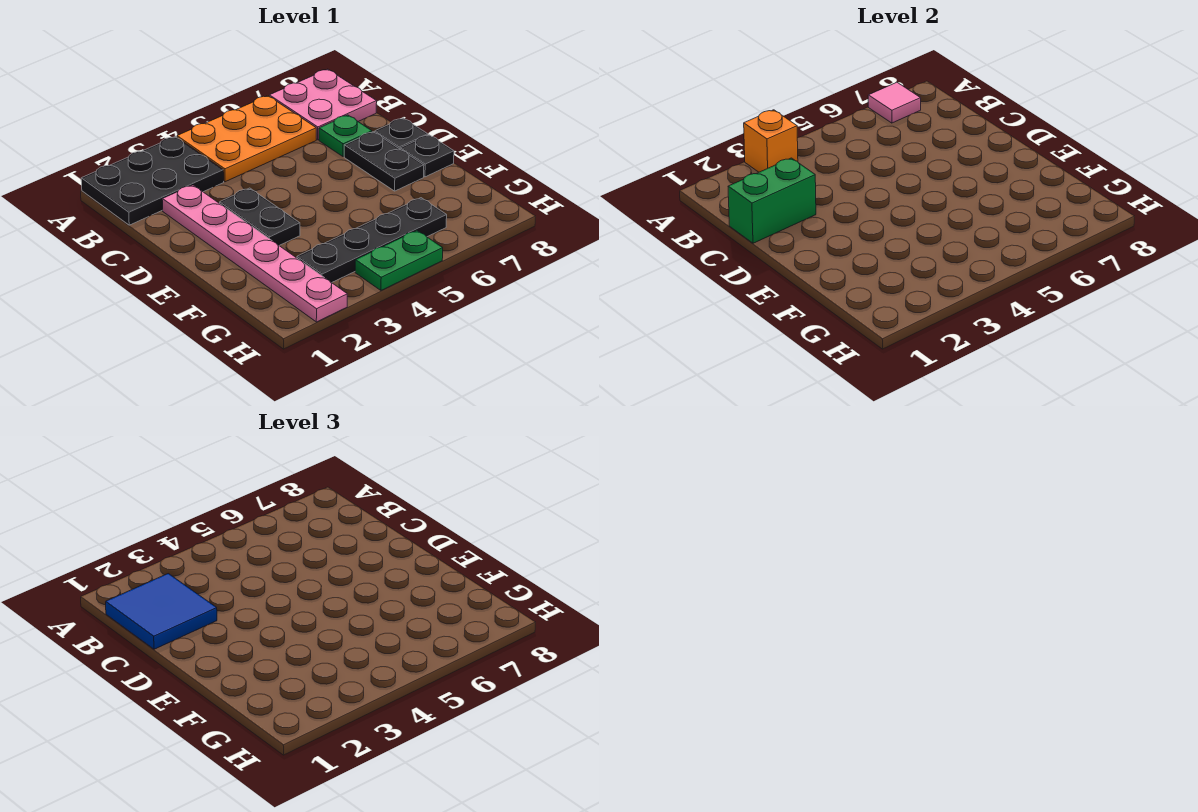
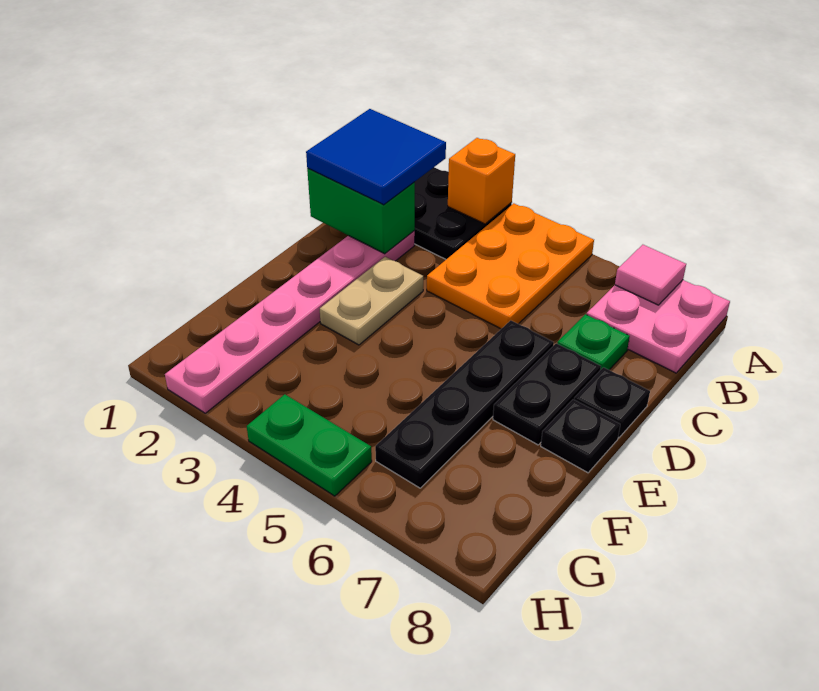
orange plate A4:B6 level 1 -> orange plate A4:C5 level 1
black plate D3:E3 level 1 -> tan plate D3:E3 level 1
black plate G3:G6 level 1 -> black plate D6:G6 level 1

